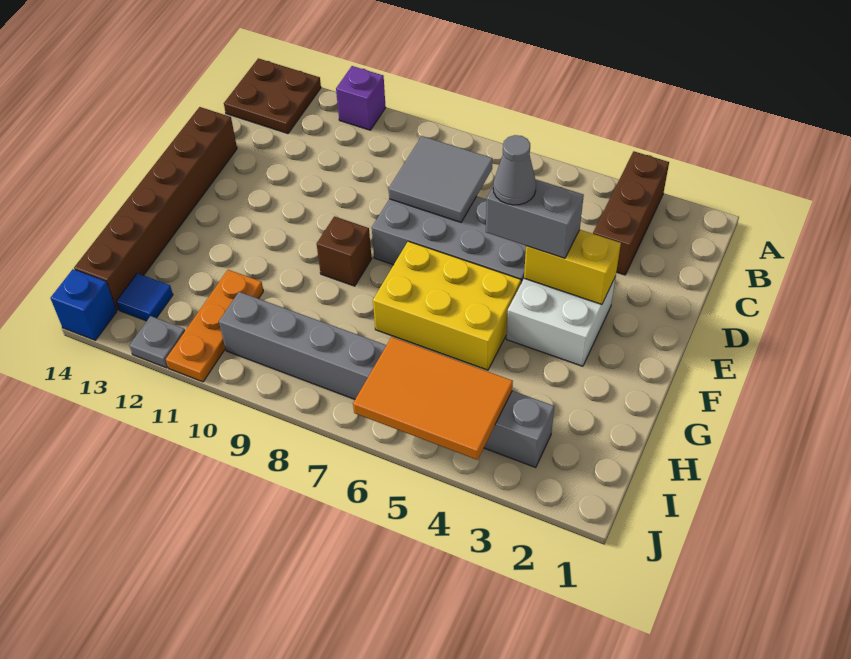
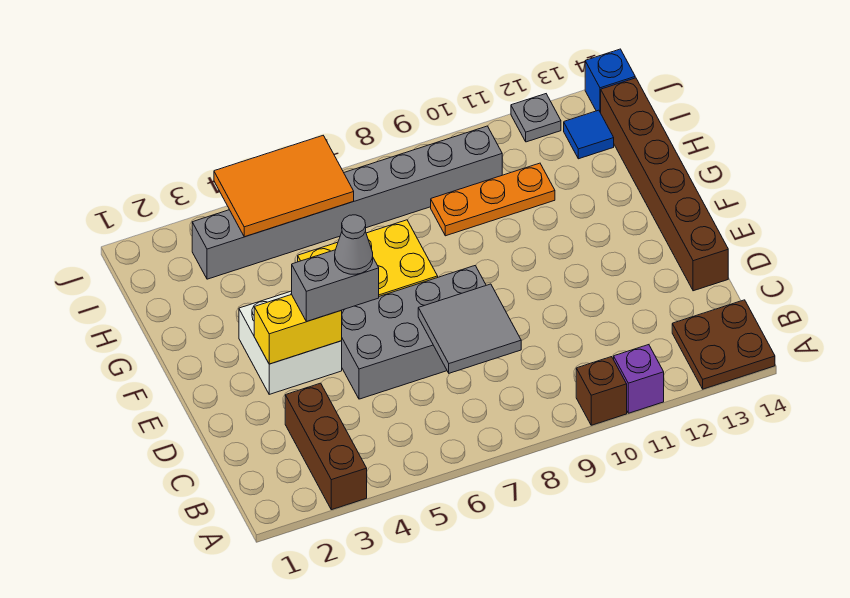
brown brick F9 level 1 -> brown brick A10 level 1
orange plate H11:J11 level 1 -> orange plate H9:H11 level 1

